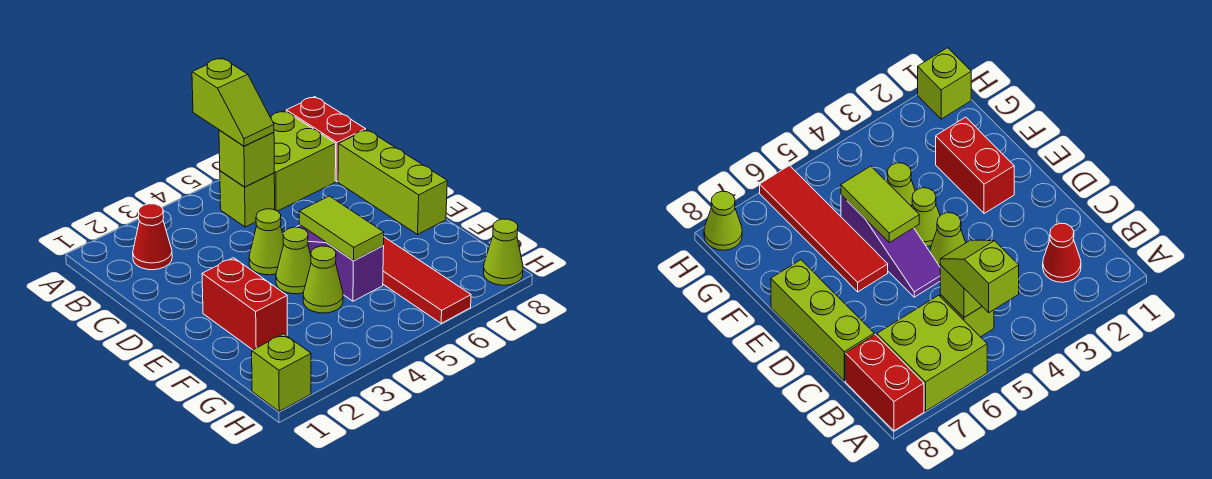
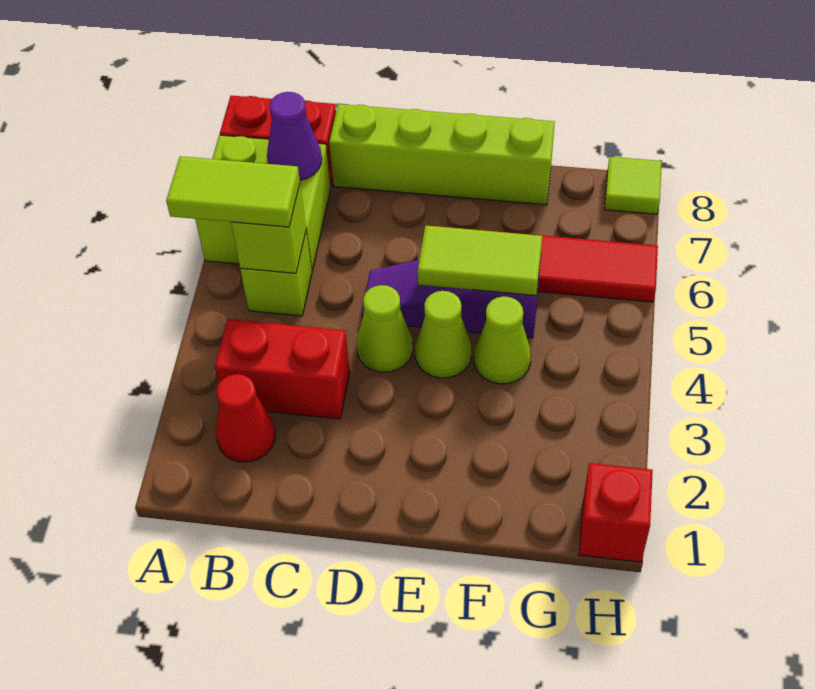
lime slope A5:B5 level 3 top A -> lime tile A5:B5 level 3
none -> purple cone B7 level 2
lime brick C8:E8 level 1 -> lime brick C8:F8 level 1
red brick E2:F2 level 1 -> red brick B3:C3 level 1
lime brick H1 level 1 -> red brick H1 level 1
lime cone H8 level 1 -> lime tile H8 level 1

